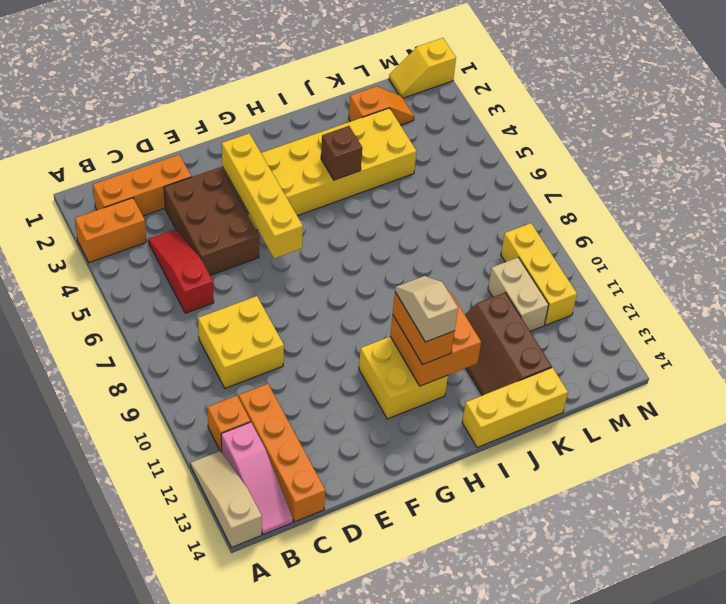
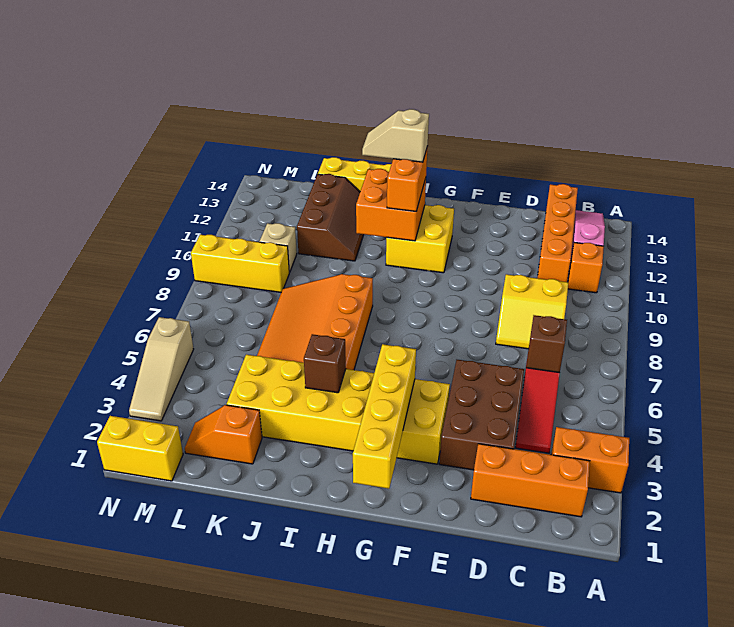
tan slope A12:A14 level 1 top 14 -> tan slope N3:N5 level 1 top 5
none -> brown brick C6 level 2
yellow brick C8:D9 level 1 -> yellow slope C8:D9 level 1 top 9
yellow brick F3:F6 level 2 -> yellow brick G1:G4 level 2
tan slope H11:H12 level 4 top 12 -> tan slope H12:I12 level 4 top H
none -> orange slope I5:K8 level 1 top I
tan brick L10:L11 level 1 -> tan brick L10 level 1
yellow slope M1:N1 level 1 top N -> yellow brick M1:N1 level 1
yellow brick M9:M11 level 1 -> yellow brick L9:N9 level 1

